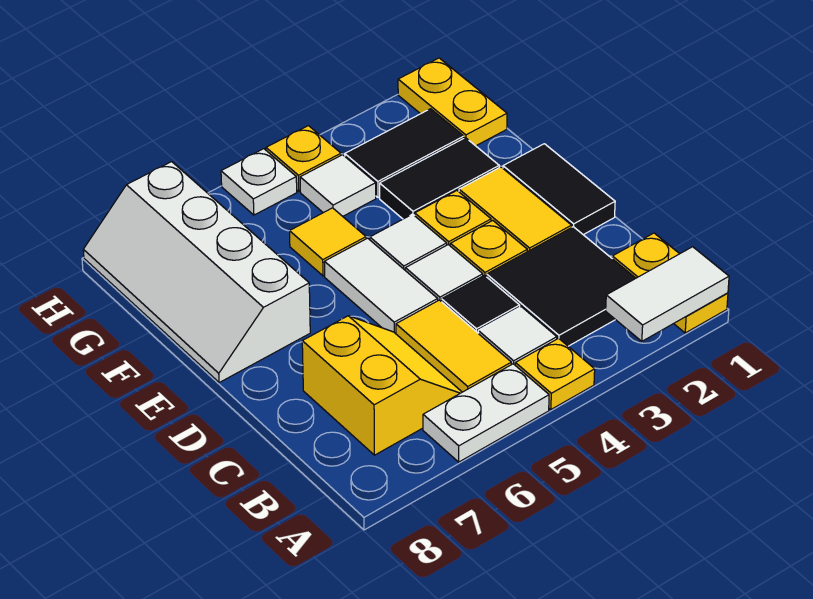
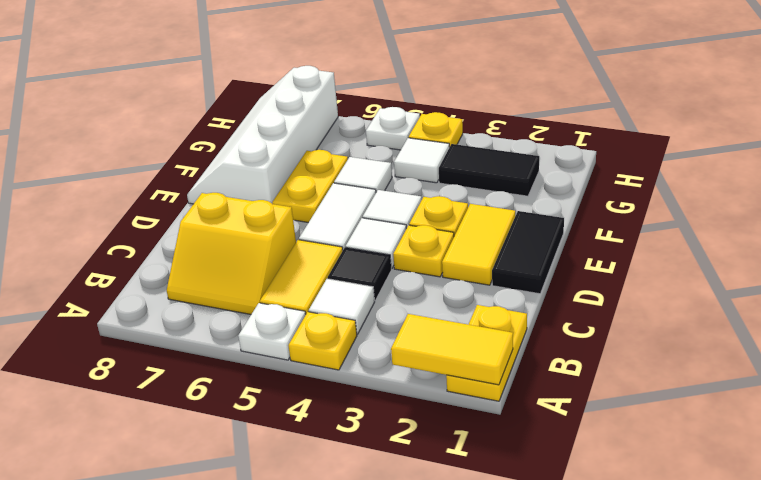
white tile A1:A2 level 2 -> yellow tile A1:A2 level 2
white plate A5:A6 level 1 -> white plate A5 level 1
black tile B2:C3 level 1 -> none
yellow slope B6:C7 level 1 top 7 -> yellow slope B6:C7 level 1 top C
black tile F2:F3 level 1 -> none
yellow tile F5 level 1 -> white tile F5 level 1
yellow plate G1:H1 level 1 -> yellow plate E6:F6 level 1

